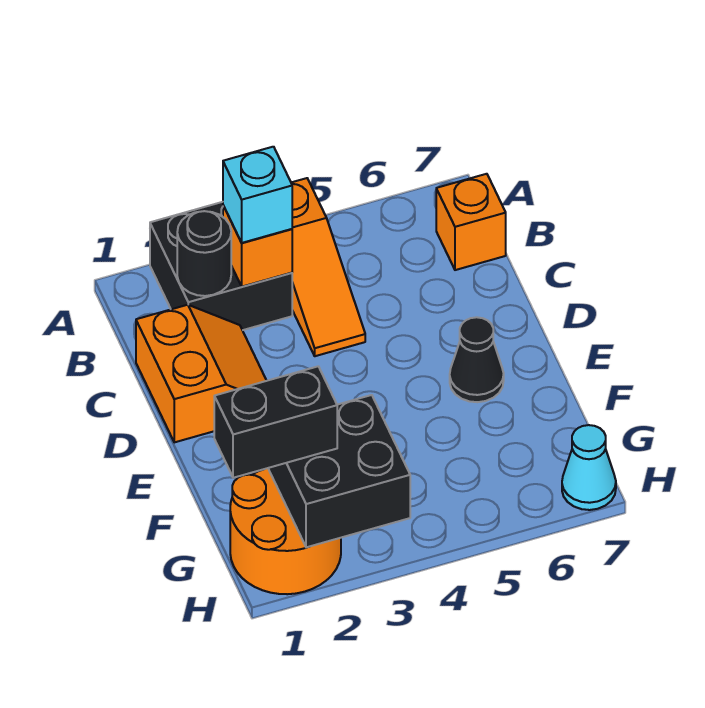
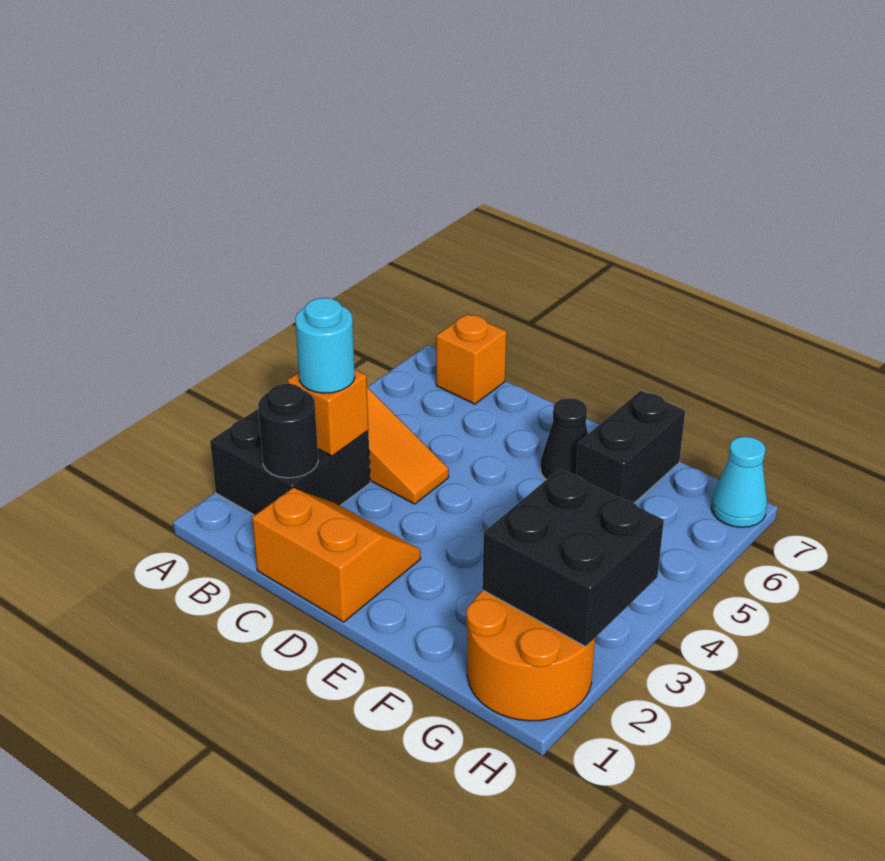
cyan brick B3 level 3 -> cyan round brick B3 level 3
black brick G1:G2 level 3 -> black brick F6:F7 level 1

